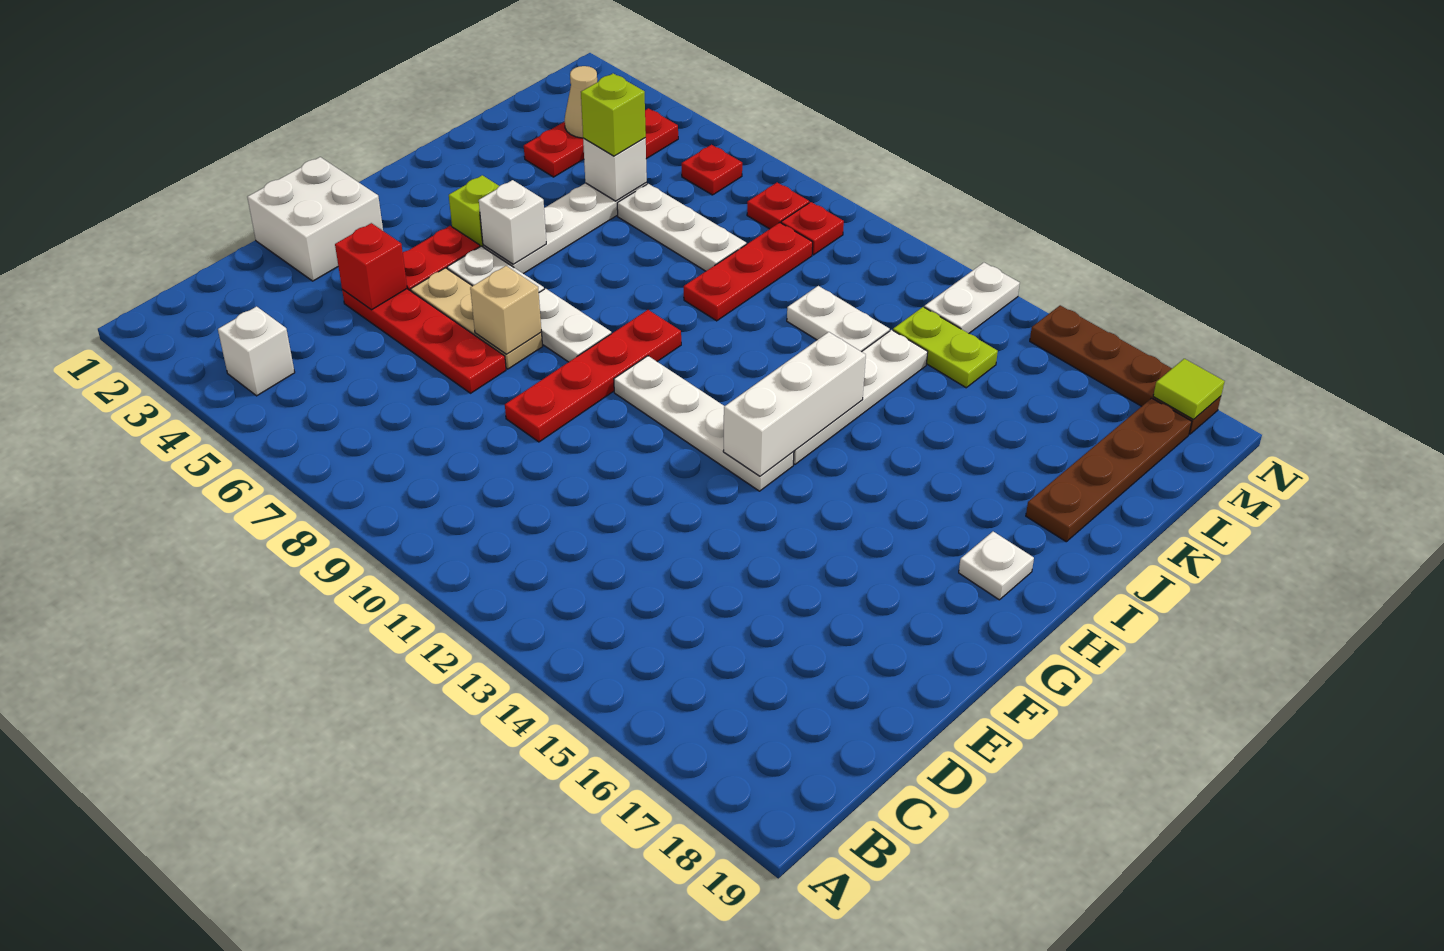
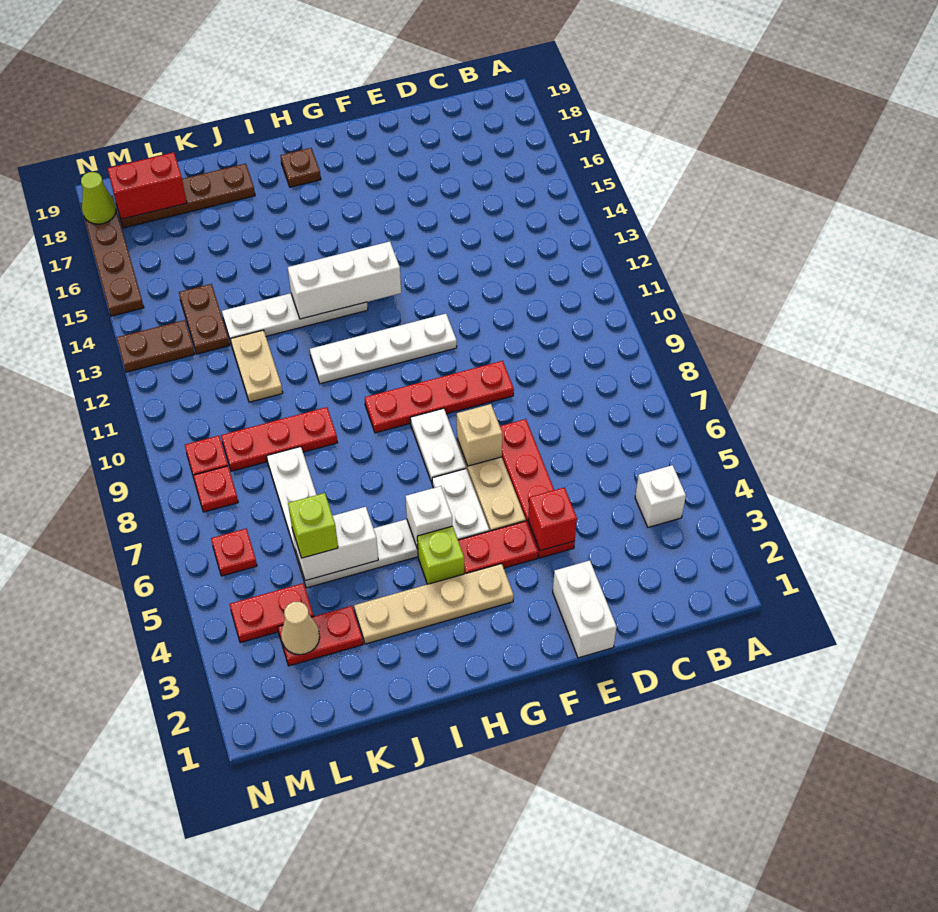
white brick E1:F2 level 1 -> white brick E1:E2 level 1
none -> tan plate G3:J3 level 1
white plate G10:G13 level 1 -> white plate F11:I11 level 1
white plate H18 level 1 -> brown plate H18 level 1
white brick K5 level 2 -> white brick J5:K5 level 2
white plate K11:K12 level 1 -> tan plate K11:K12 level 1
lime plate L13:L14 level 1 -> brown plate L13:L14 level 1
none -> red brick L18:M18 level 2
white plate M13:N13 level 1 -> brown plate M13:N13 level 1
lime tile N18 level 2 -> lime cone N18 level 2

